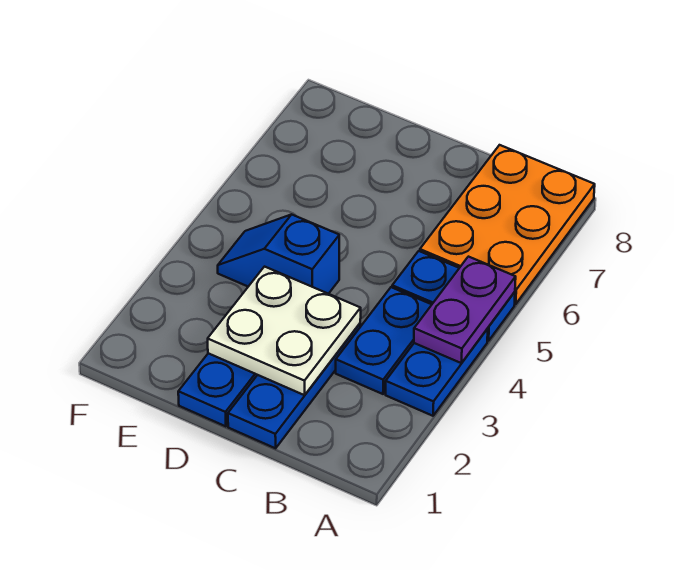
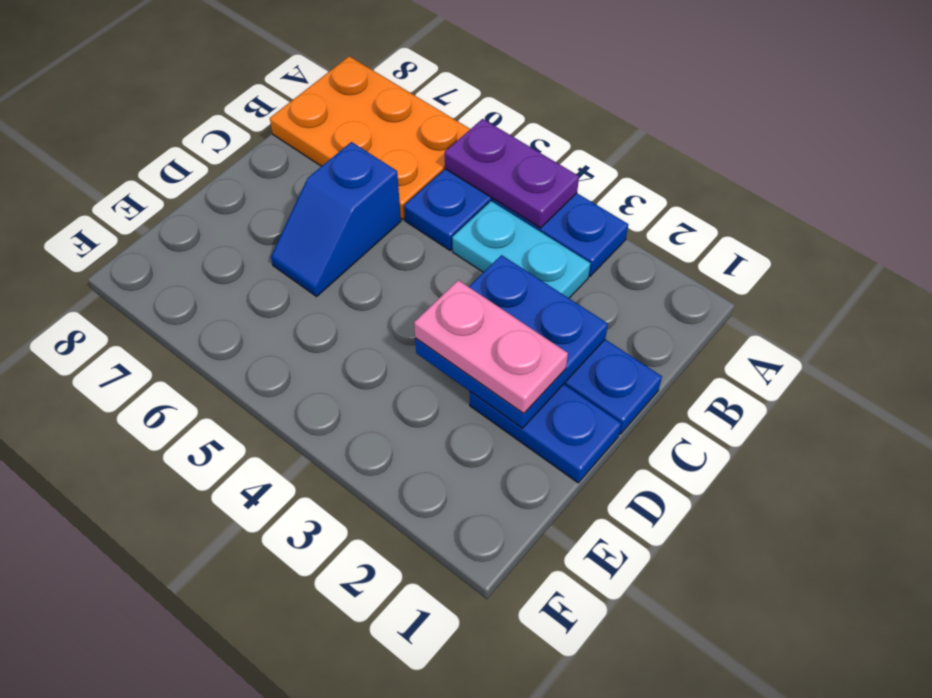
blue plate B3:B4 level 1 -> cyan plate B3:B4 level 1
white plate C2:D3 level 2 -> blue plate C2:D3 level 2
none -> pink plate D2:D3 level 3
blue slope D4:E4 level 1 top D -> blue slope C6:D6 level 1 top C

